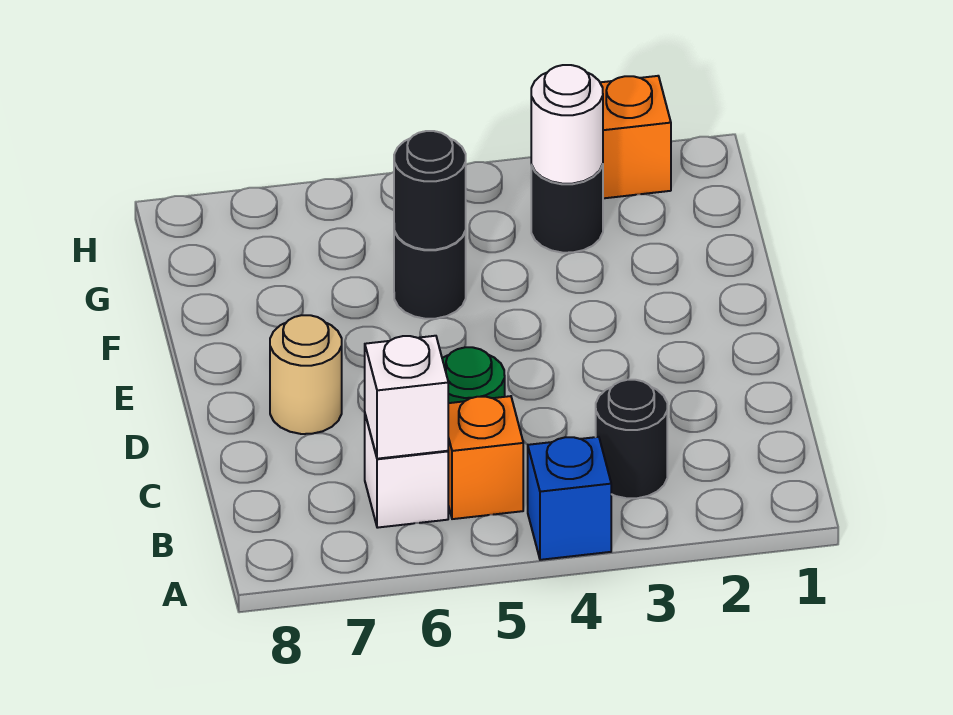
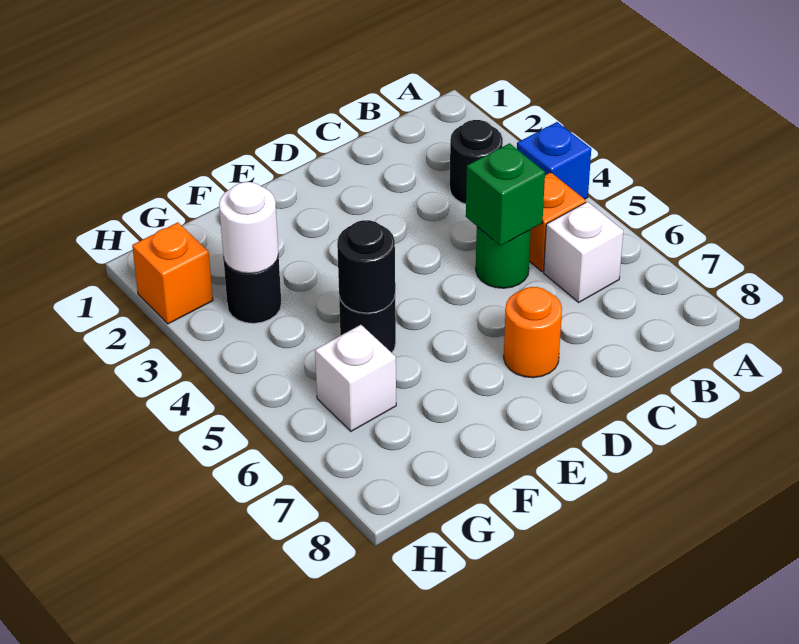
white brick B6 level 2 -> white brick G6 level 1
none -> green brick C5 level 2
tan round brick D7 level 1 -> orange round brick D7 level 1

